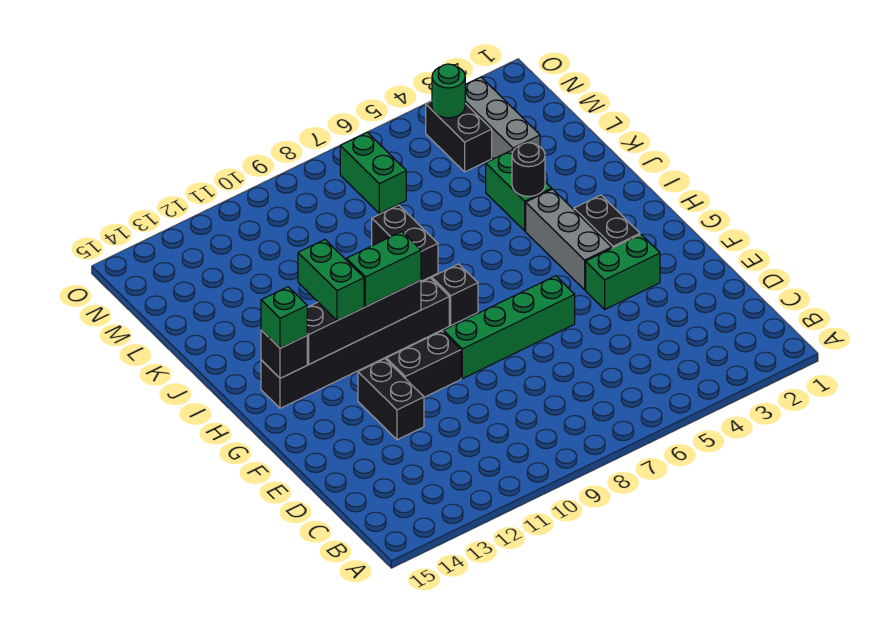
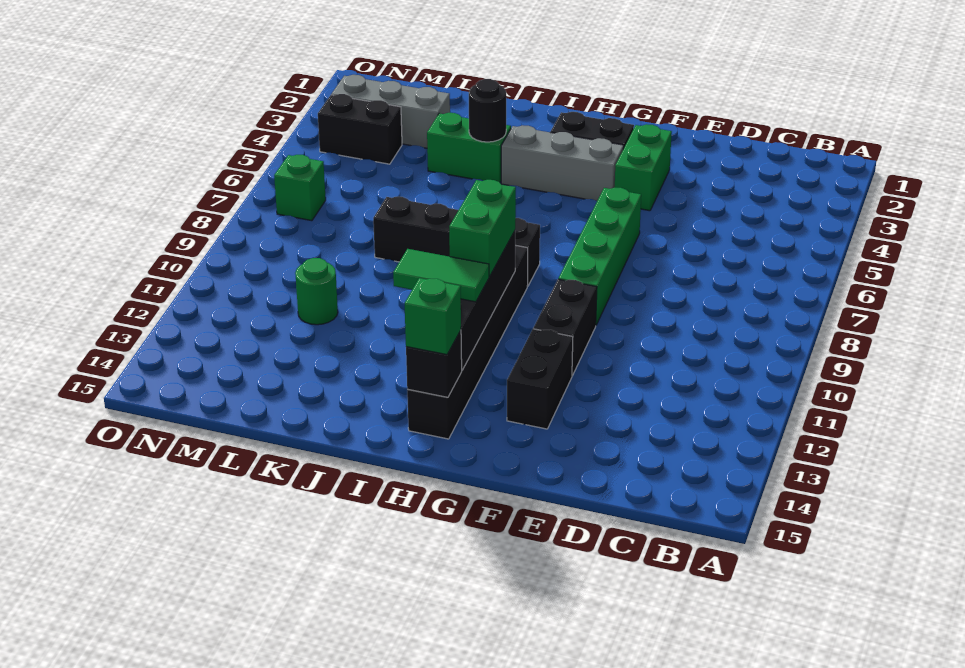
black brick E12:F12 level 1 -> black brick F12:F13 level 1
green brick H12:I12 level 3 -> green tile H12:I12 level 3
green brick M7:N7 level 1 -> green brick N7 level 1
green round brick N4 level 2 -> green round brick L11 level 1

